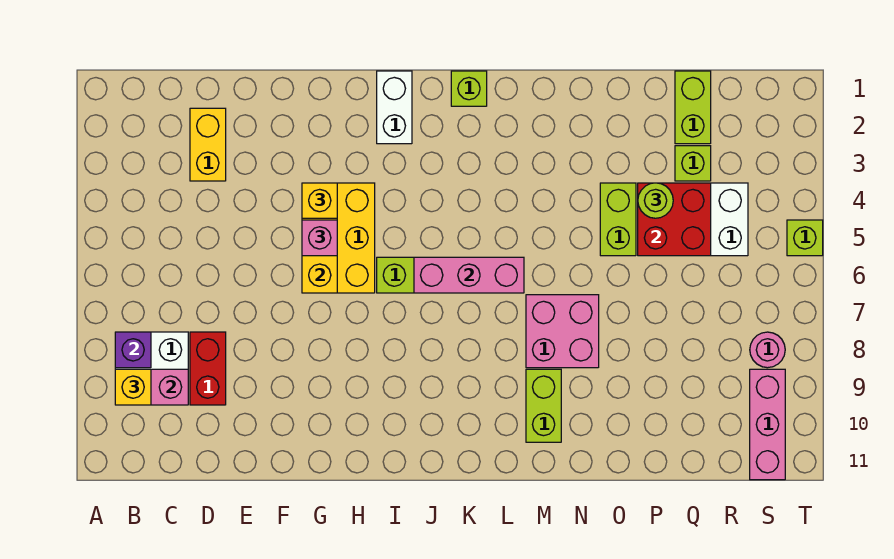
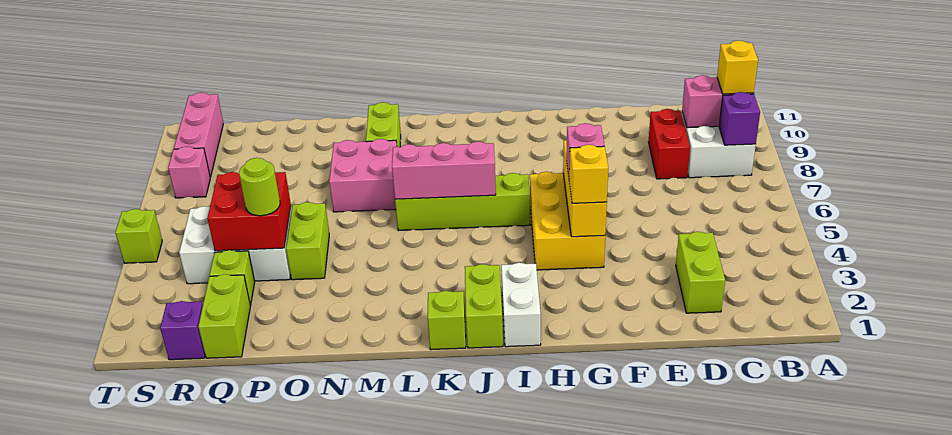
yellow brick D2:D3 level 1 -> lime brick D2:D3 level 1
none -> lime brick J1:J2 level 1
none -> purple brick R1 level 1
pink round brick S8 level 1 -> pink brick S8 level 1

